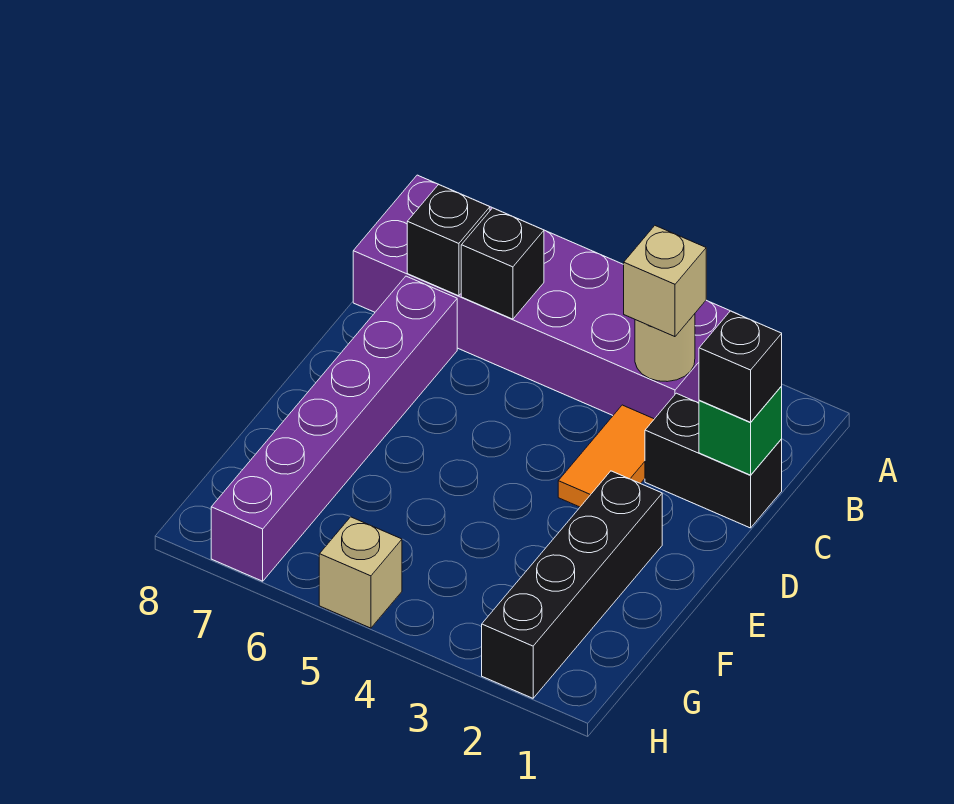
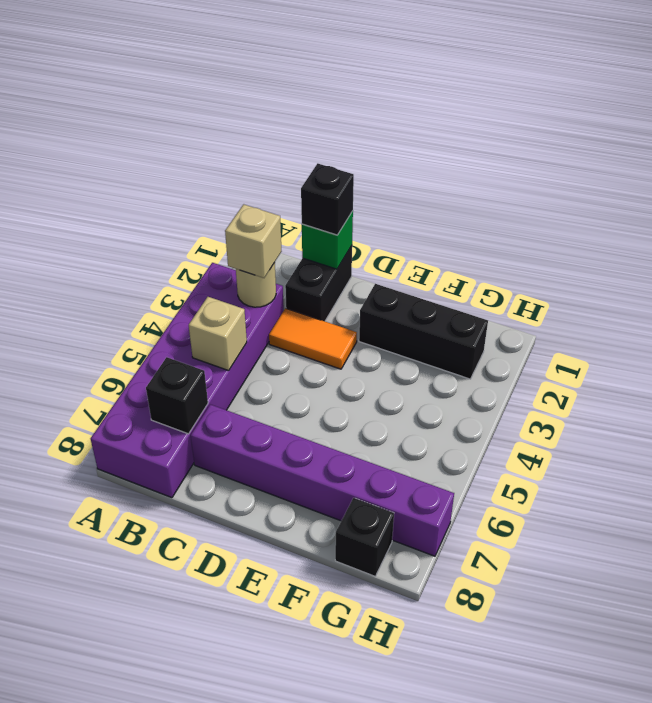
black brick B6 level 2 -> black brick G8 level 1
black brick E2:H2 level 1 -> black brick E2:G2 level 1
tan brick H5 level 1 -> tan brick B5 level 2

